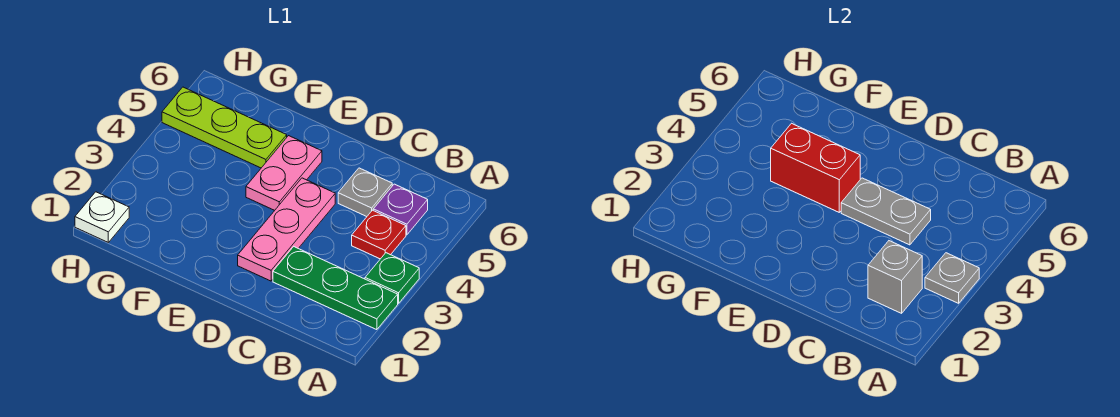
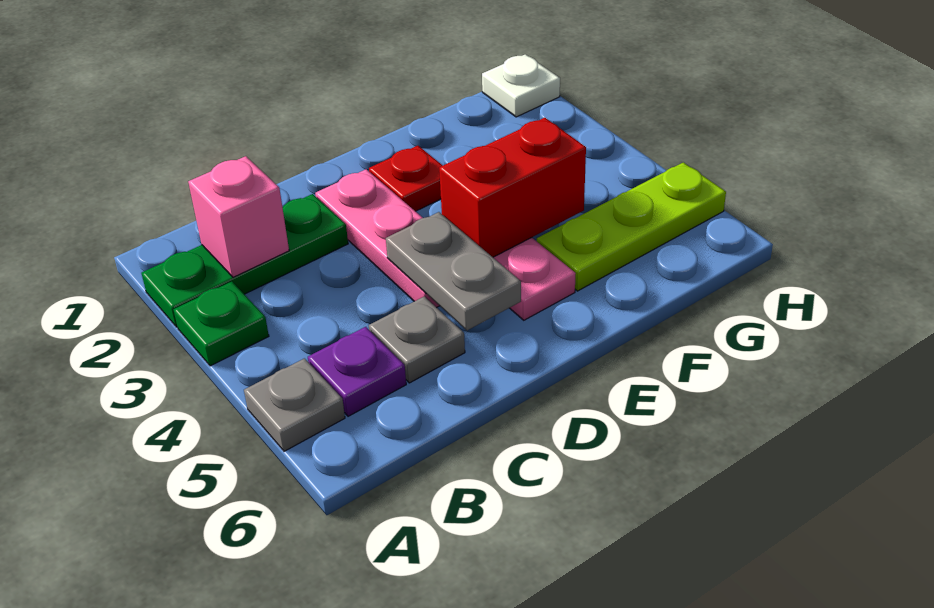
grey plate A3 level 2 -> grey plate A5 level 1
grey brick B2 level 2 -> pink brick B2 level 2
red plate B4 level 1 -> red plate E2 level 1
grey plate C4:D4 level 2 -> grey plate D4:D5 level 2

